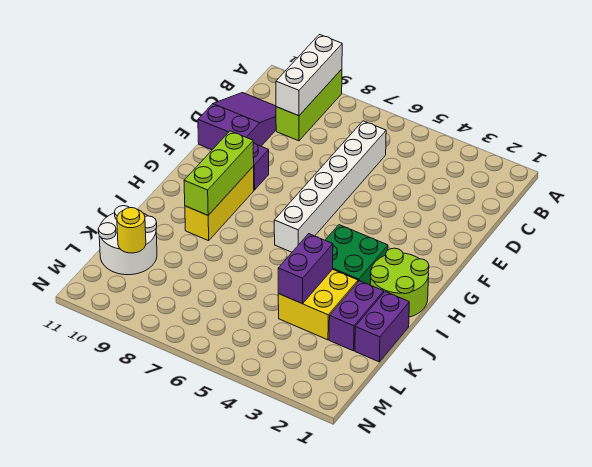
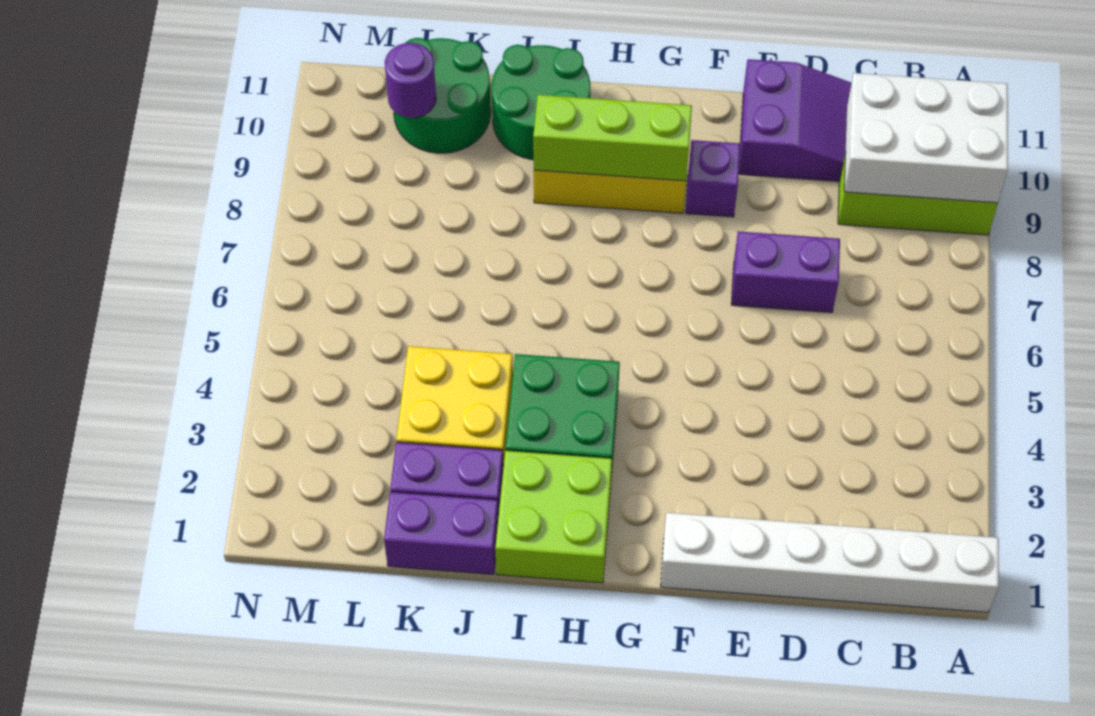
white brick A9:C9 level 2 -> white brick A9:C10 level 2
white brick C6:H6 level 1 -> white brick A1:F1 level 1
lime round brick H1:I2 level 1 -> lime brick H1:I2 level 1
none -> green round brick I10:J11 level 1
purple brick J4:K4 level 2 -> purple brick D7:E7 level 1
white round brick K10:L11 level 1 -> green round brick K10:L11 level 1
yellow round brick L10 level 2 -> purple round brick L10 level 2

